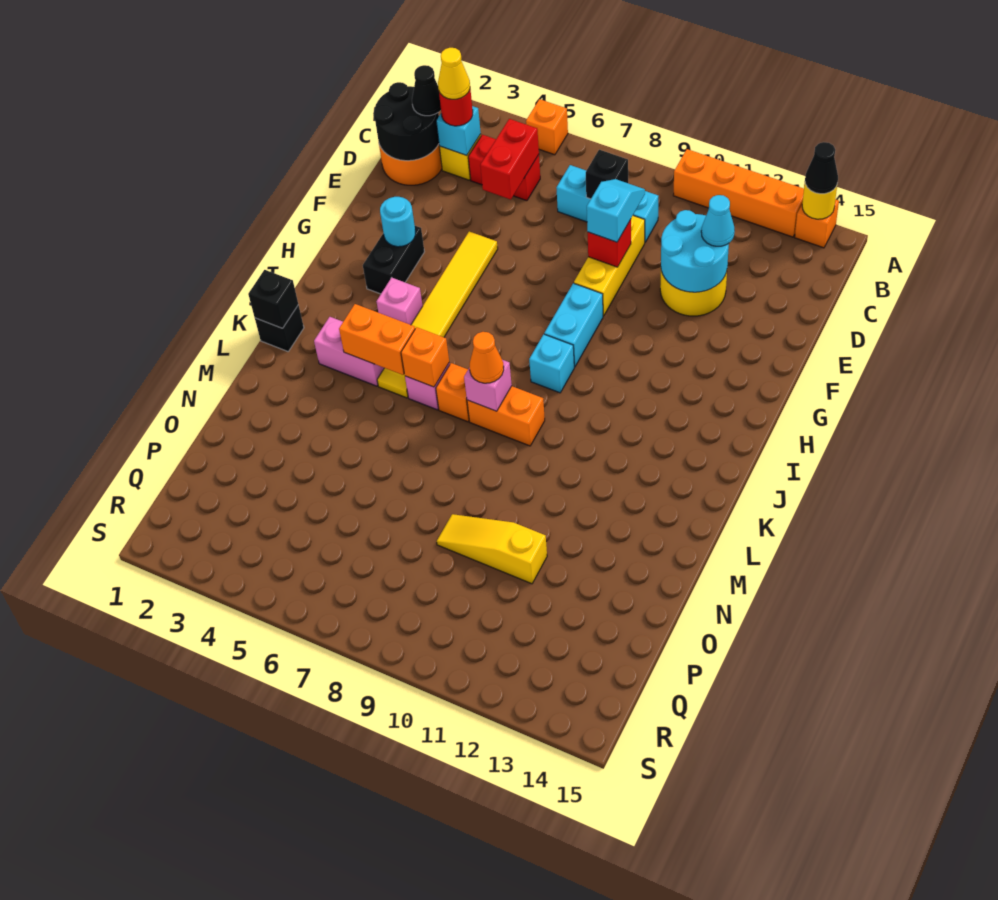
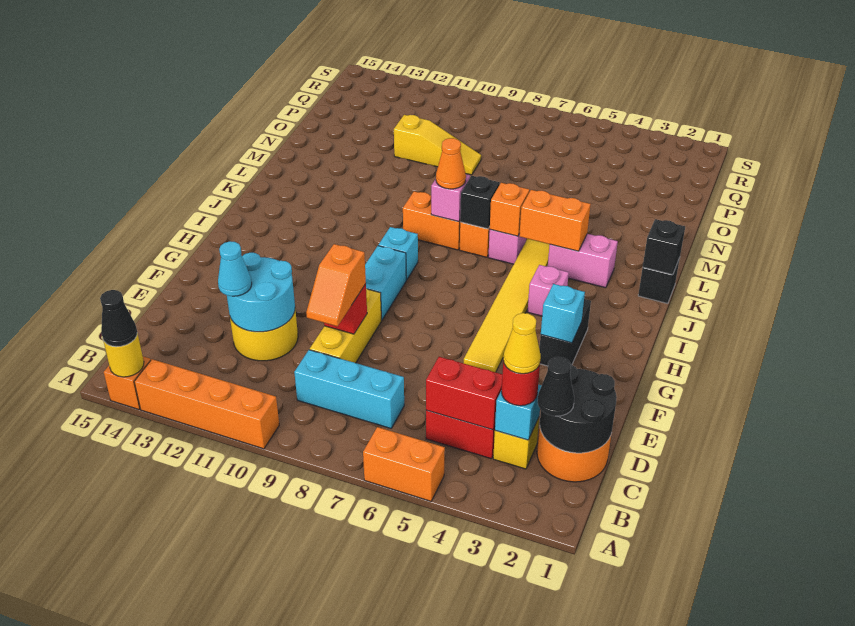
orange brick A5 level 1 -> orange brick A5:A6 level 1
red brick C5:D5 level 2 -> red brick C4:C5 level 2
black brick C8 level 2 -> black brick K7 level 2
cyan slope D9:E9 level 3 top E -> orange slope D9:E9 level 3 top E
cyan round brick G3 level 2 -> cyan brick G3 level 2

